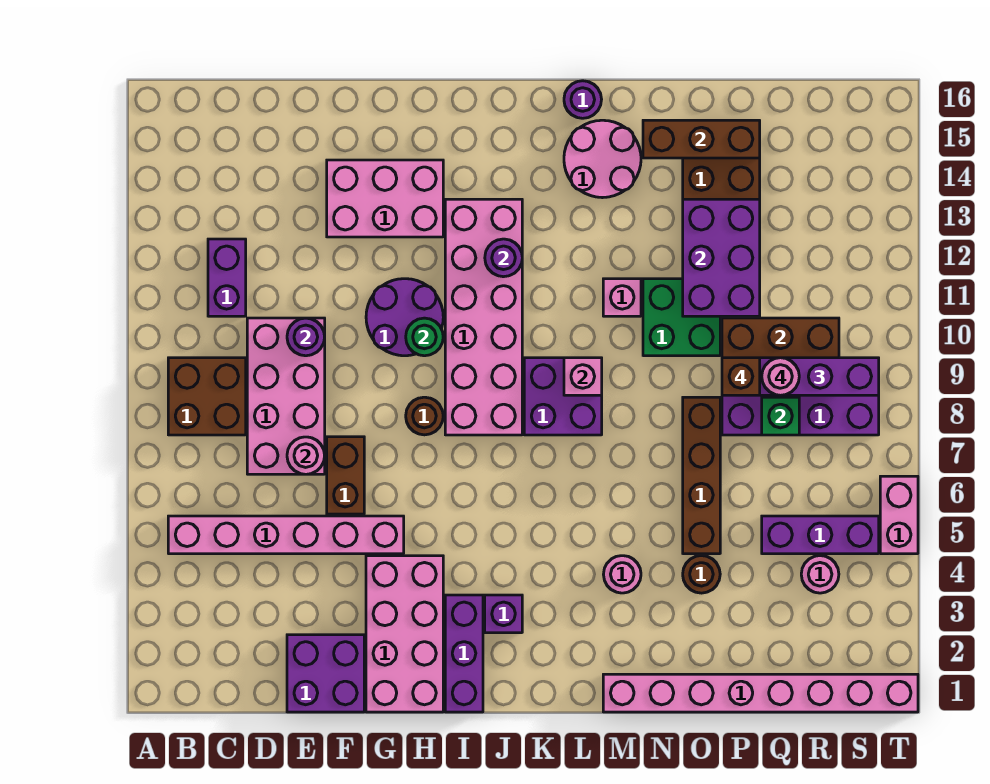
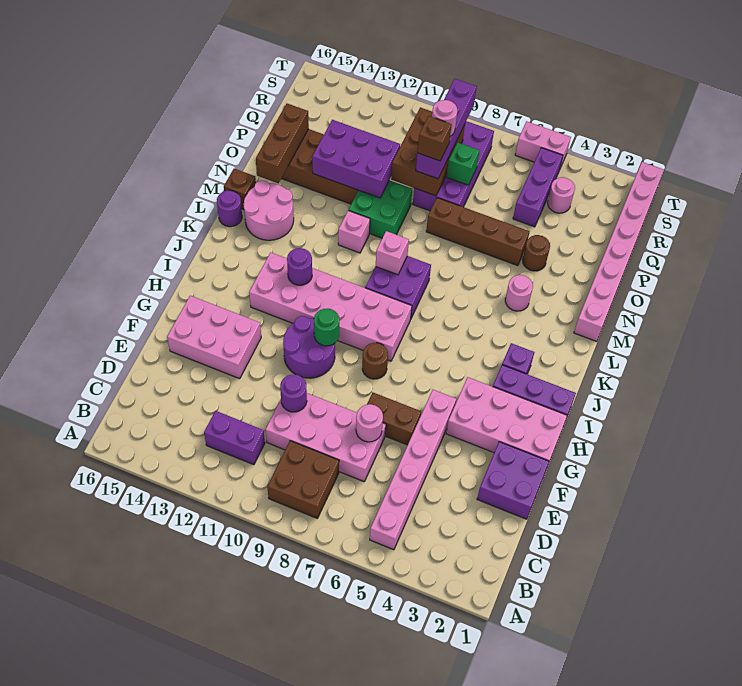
pink brick F13:H14 level 1 -> pink brick F13:G15 level 1
none -> brown brick M16 level 1

